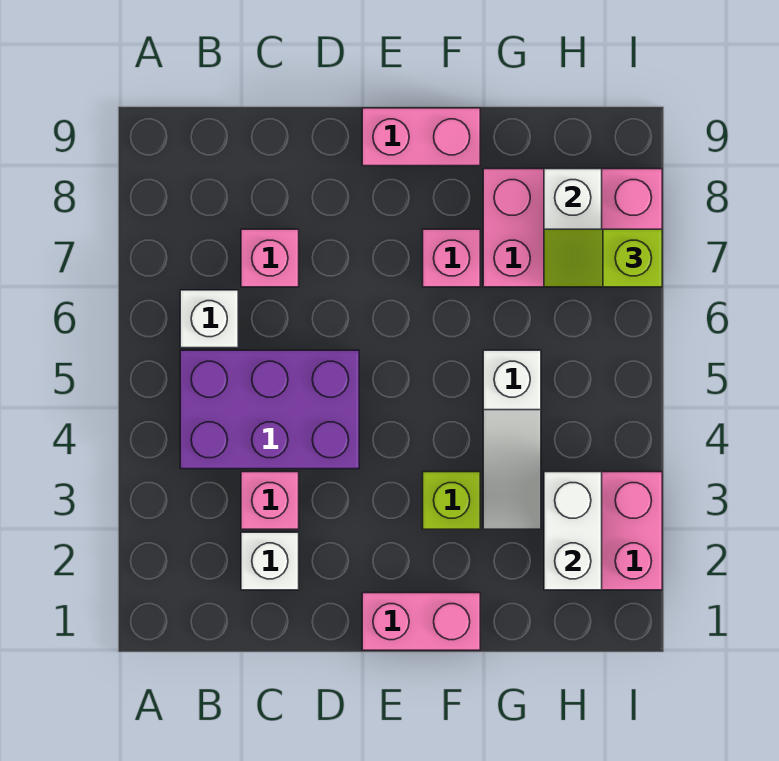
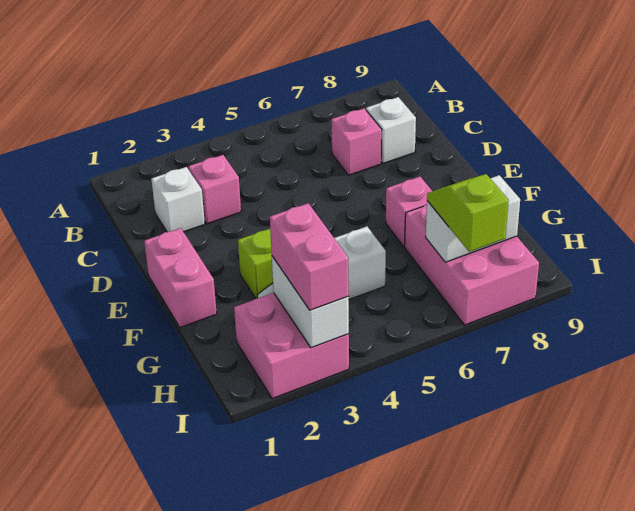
purple brick B4:D5 level 1 -> none
white brick B6 level 1 -> white brick C8 level 1
pink brick E9:F9 level 1 -> pink brick H3:I3 level 3
white brick H2:H3 level 2 -> white brick H3:I3 level 2

